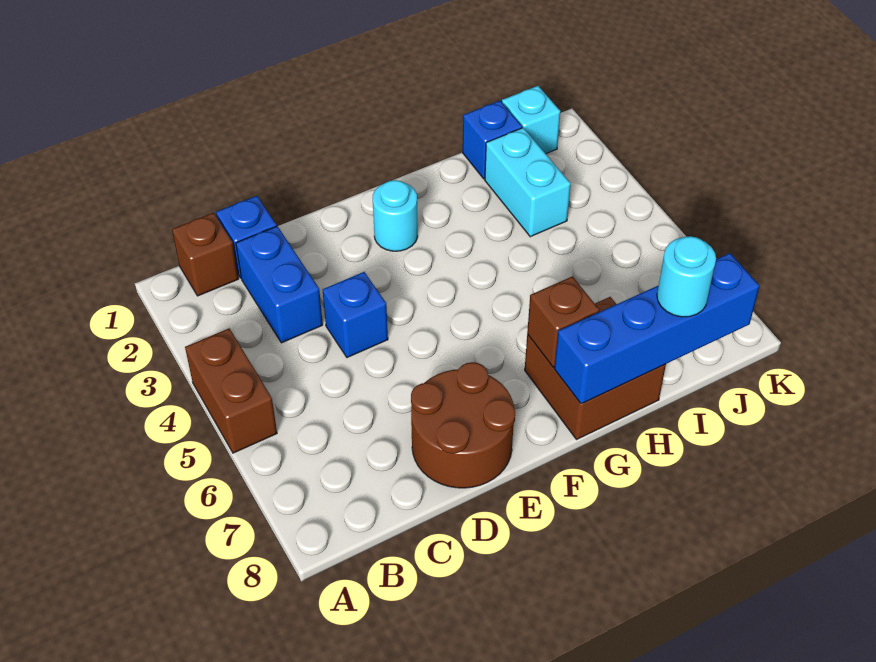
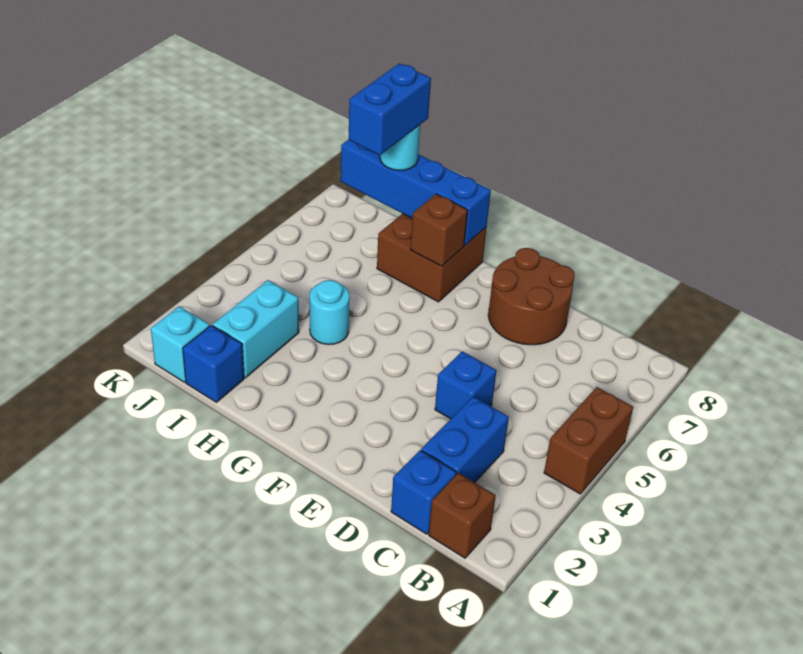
cyan round brick F2 level 1 -> cyan round brick H4 level 1
none -> blue brick I7:I8 level 4

